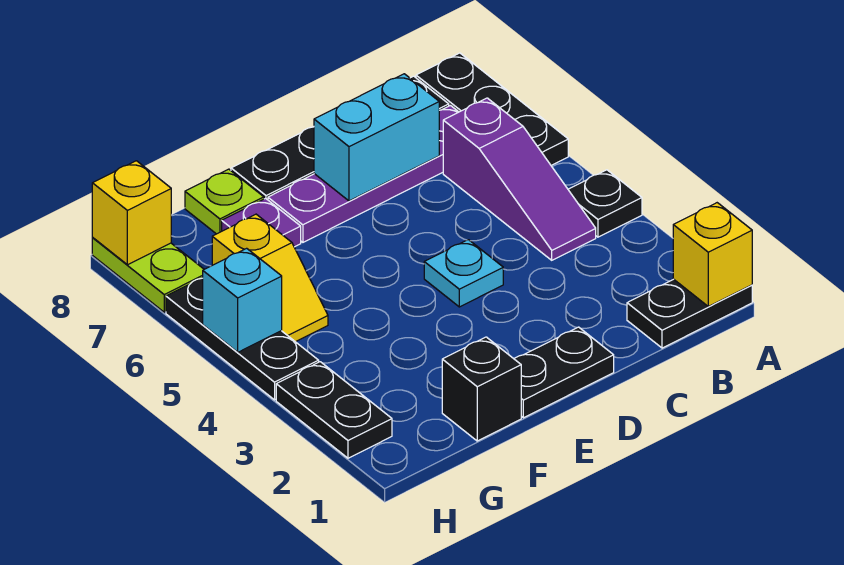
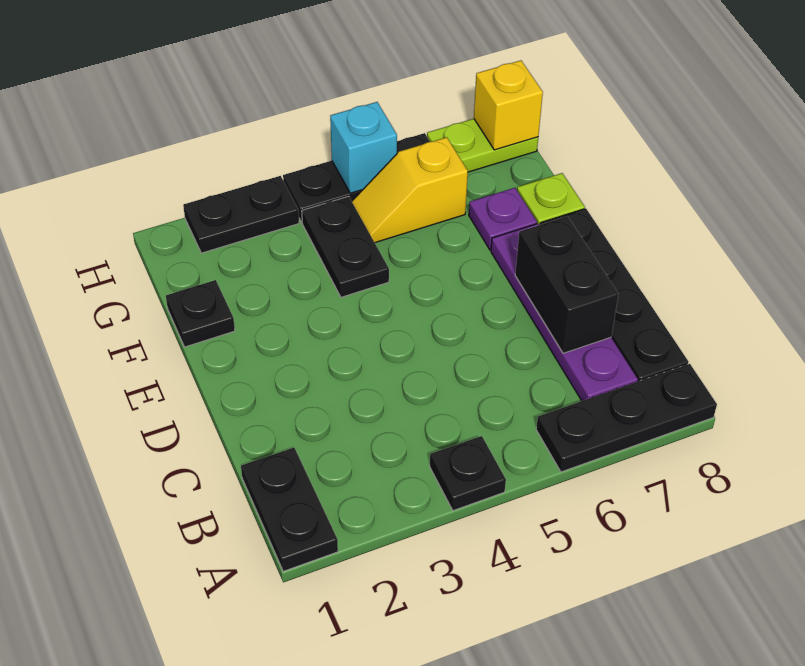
yellow brick A1 level 2 -> none
purple slope B4:B6 level 1 top 6 -> none
cyan brick C7:D7 level 2 -> black brick C7:D7 level 2
black plate D1:E1 level 1 -> black plate F4:G4 level 1
cyan plate D4 level 1 -> none
black brick F1 level 1 -> black plate F1 level 1

